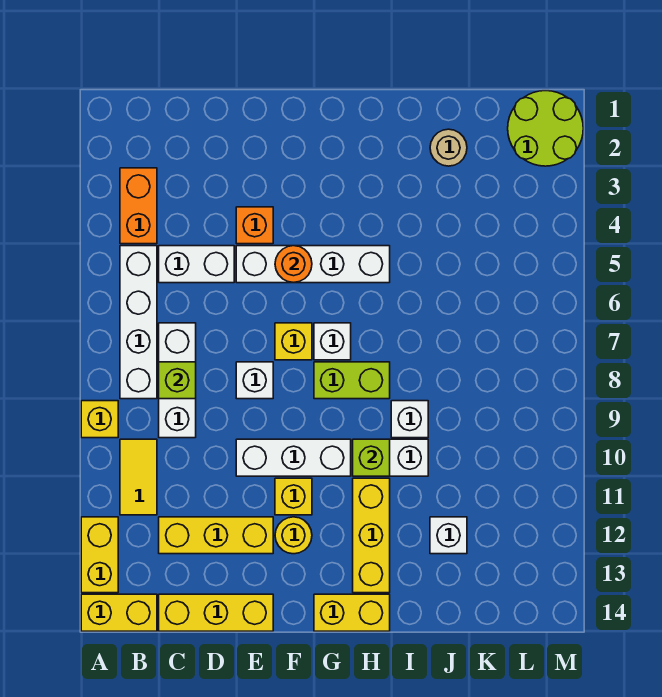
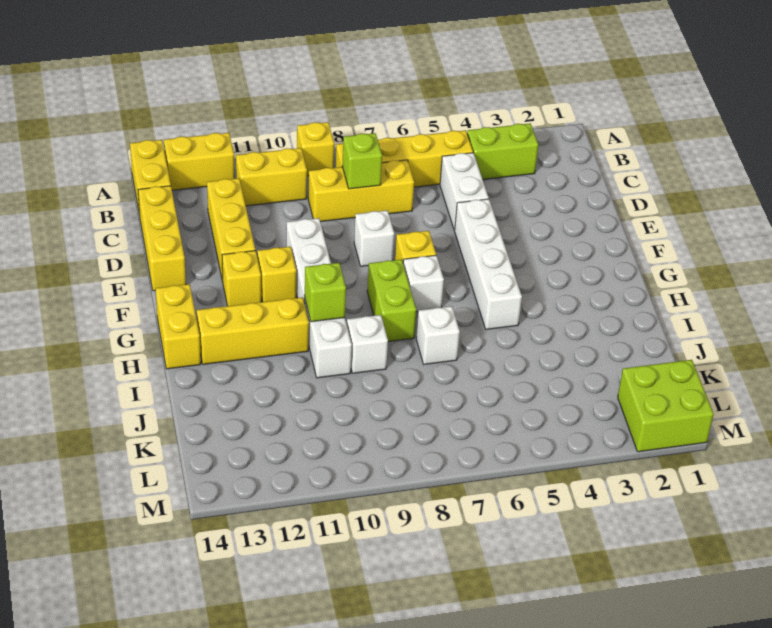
orange brick B3:B4 level 1 -> lime brick B3:B4 level 1
white brick B5:B8 level 1 -> yellow brick B5:B8 level 1
yellow tile B10:B11 level 1 -> yellow brick B10:B11 level 1
white brick C7:C9 level 1 -> yellow brick C7:C9 level 1
orange brick E4 level 1 -> none
orange round brick F5 level 2 -> none
yellow round brick F12 level 1 -> yellow brick F12 level 1
tan round brick J2 level 1 -> none
white brick J12 level 1 -> white brick I7 level 1
lime round brick L1:M2 level 1 -> lime brick L1:M2 level 1

